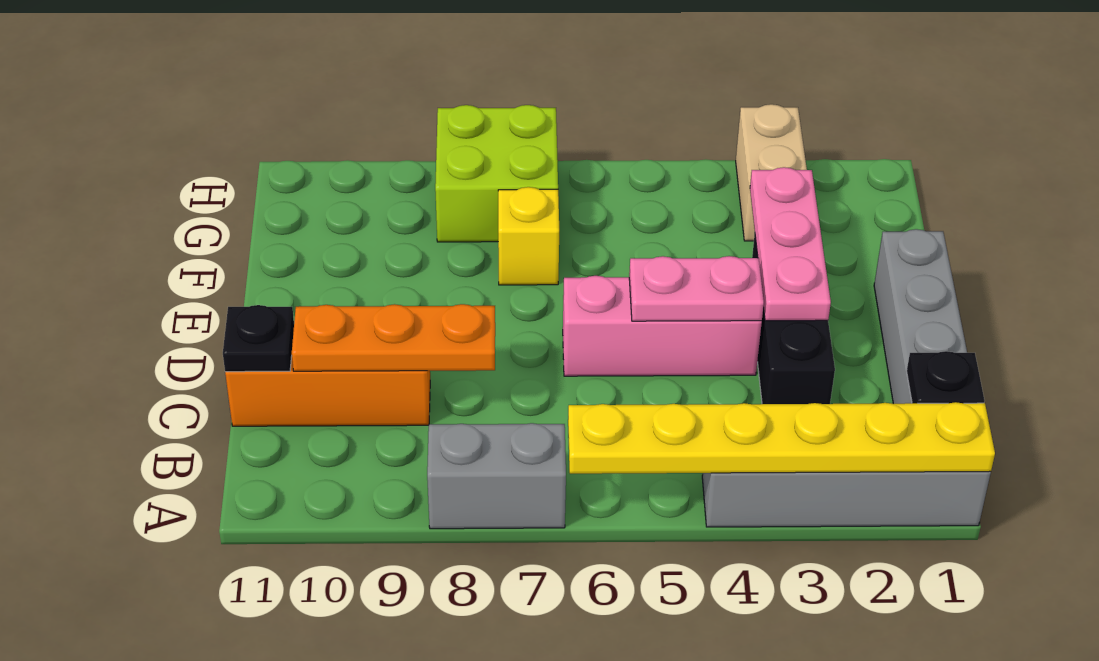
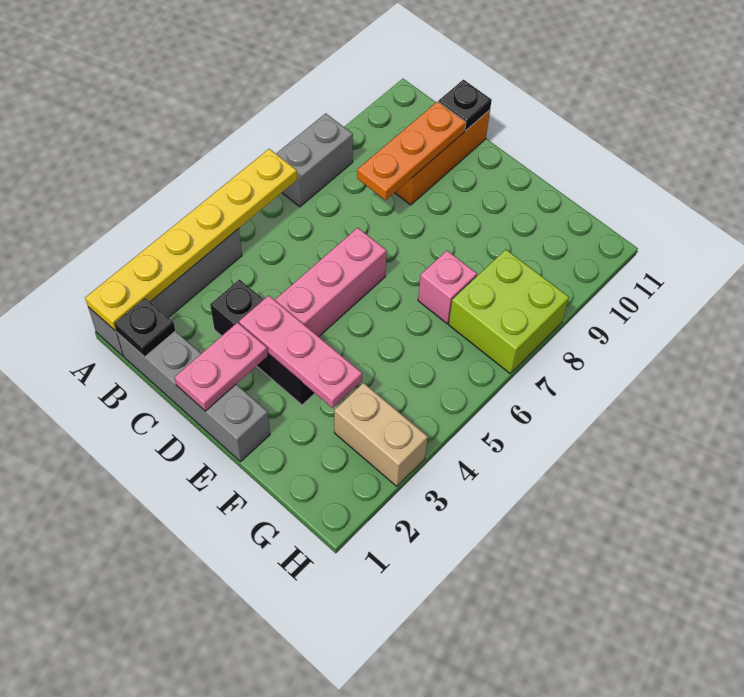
pink plate D4:D5 level 2 -> pink plate D1:D2 level 2
yellow brick F7 level 1 -> pink brick F7 level 1

